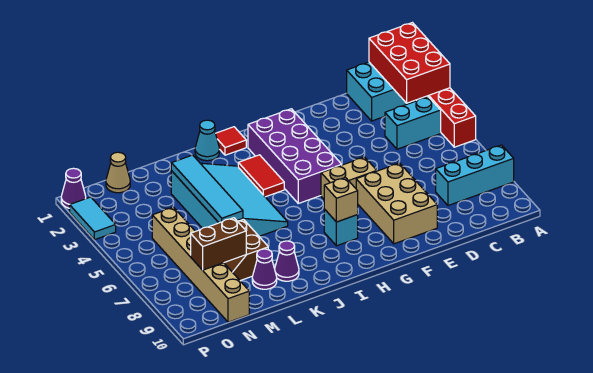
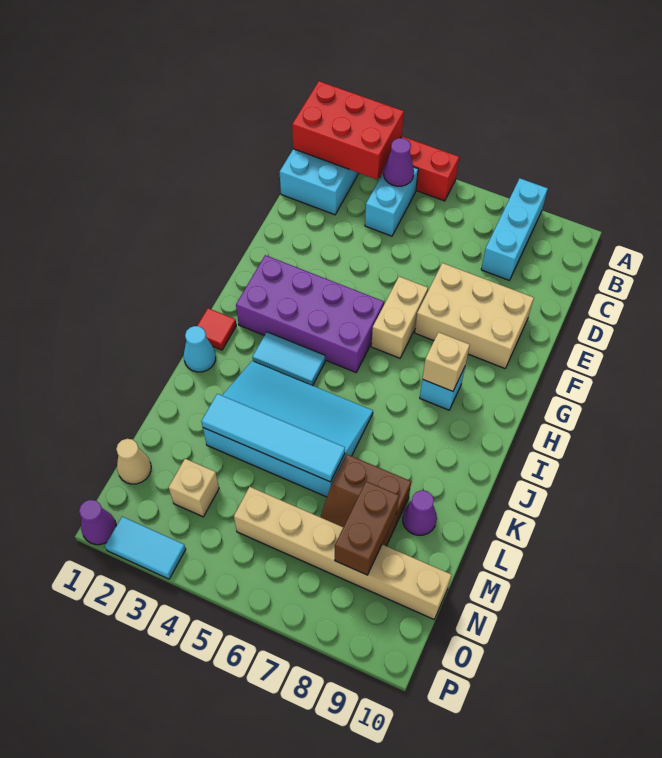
red tile I3:I4 level 1 -> cyan tile I3:I4 level 1
purple cone K9 level 1 -> purple cone B4 level 2
none -> tan brick N3 level 1

